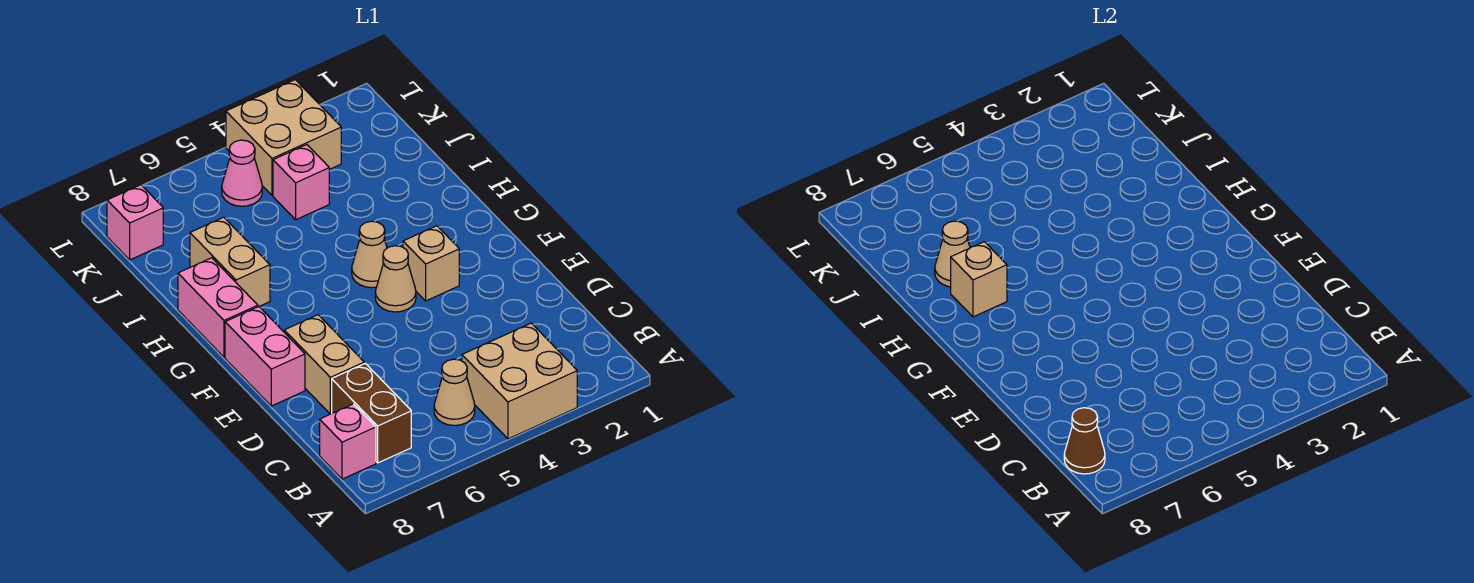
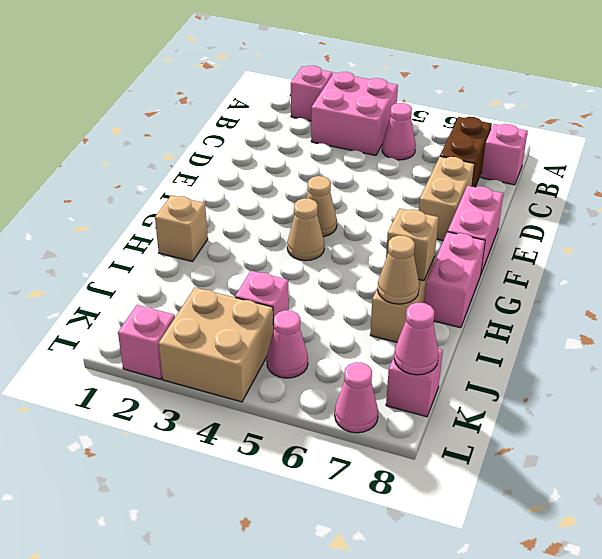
none -> pink brick A2 level 1
tan brick A3:B4 level 1 -> pink brick A3:B4 level 1
tan cone B5 level 1 -> pink cone B5 level 1
brown cone B8 level 2 -> none
tan brick F3 level 1 -> tan brick H1 level 1
none -> pink cone K8 level 2
none -> pink brick L2 level 1
none -> pink cone L7 level 1

